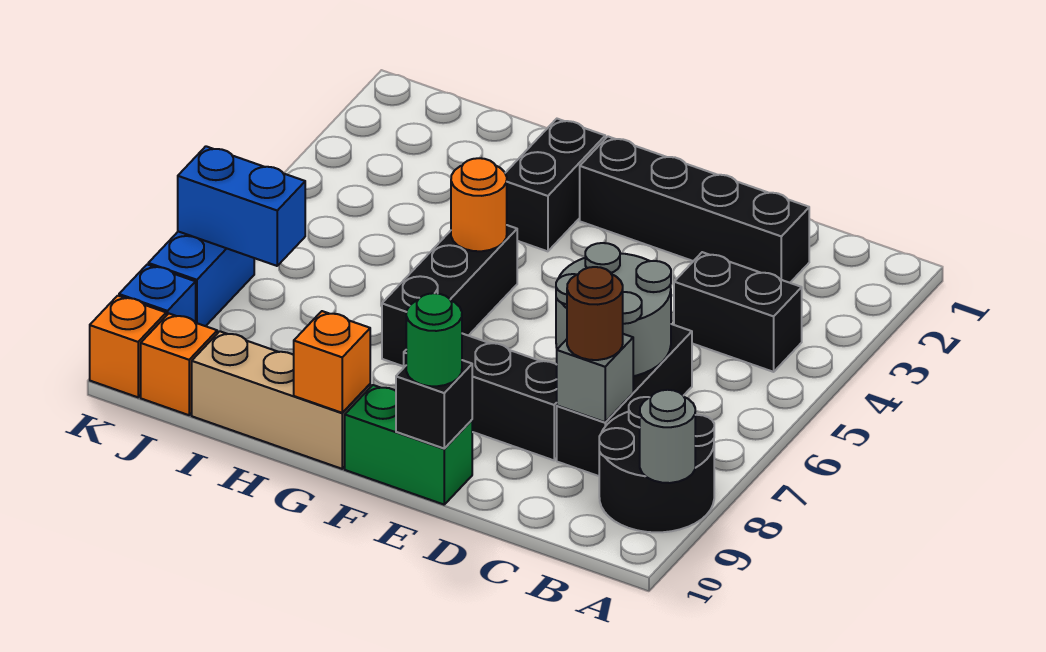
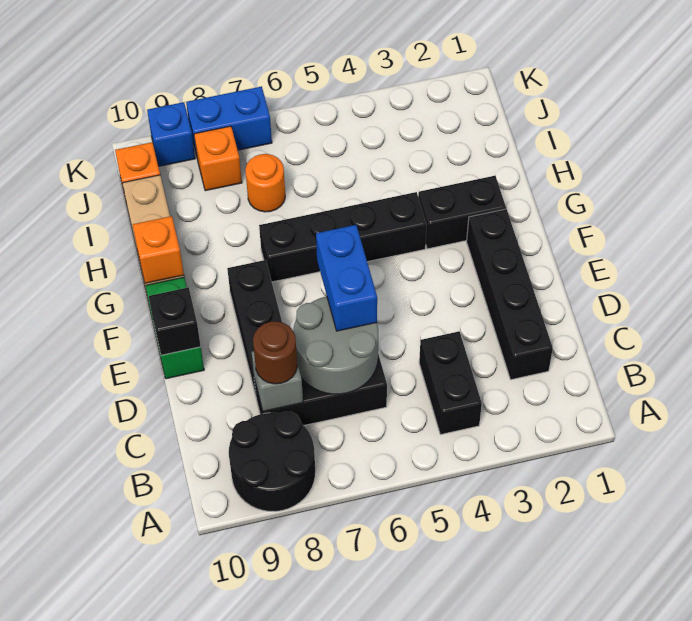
grey round brick A9 level 2 -> none
green round brick E10 level 3 -> none
black brick G5:G7 level 1 -> black brick G4:G7 level 1
orange round brick G5 level 2 -> orange round brick I7 level 1
blue brick J7:K7 level 2 -> blue brick D6:E6 level 3
orange brick K10 level 1 -> orange brick J8 level 1

